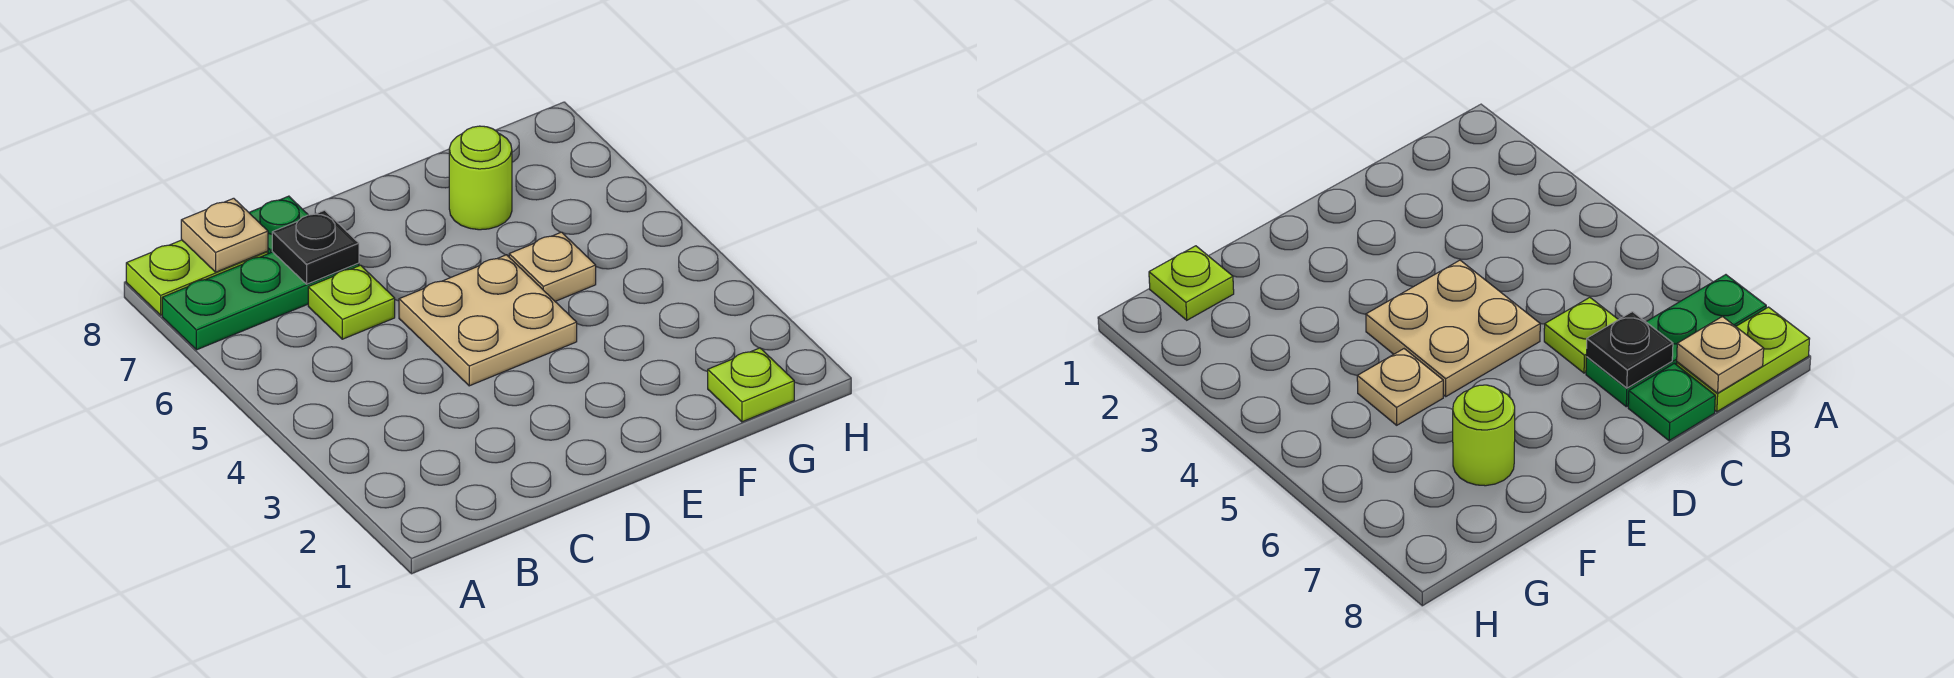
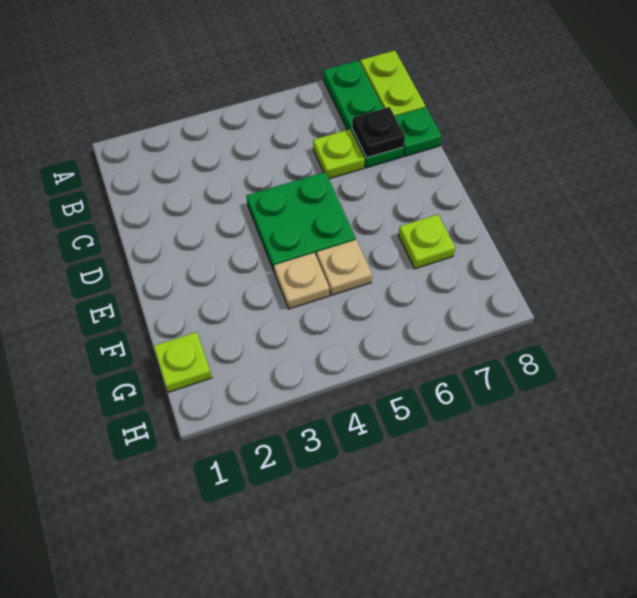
tan plate B8 level 2 -> tan plate F4 level 1
tan plate D4:E5 level 1 -> green plate D4:E5 level 1
lime round brick F7 level 1 -> lime plate F7 level 1

